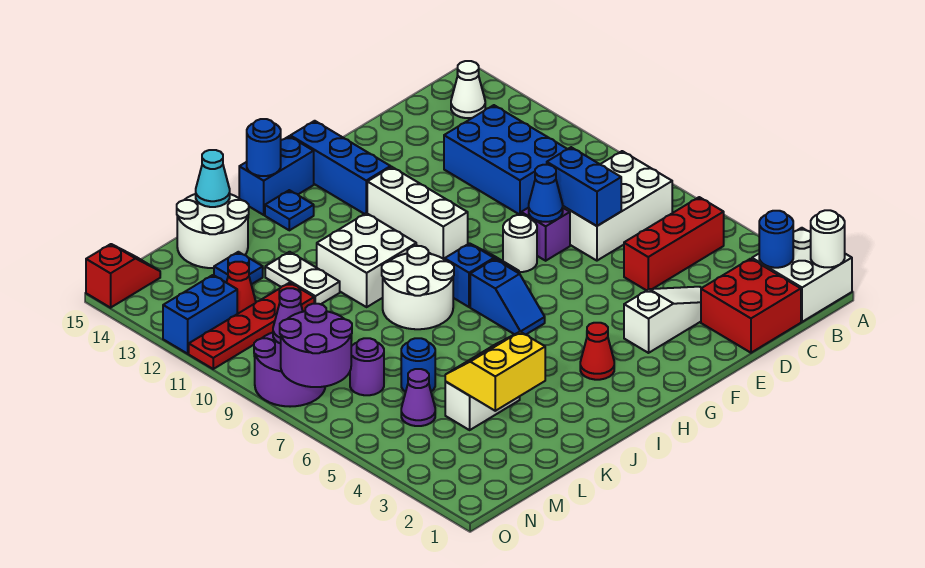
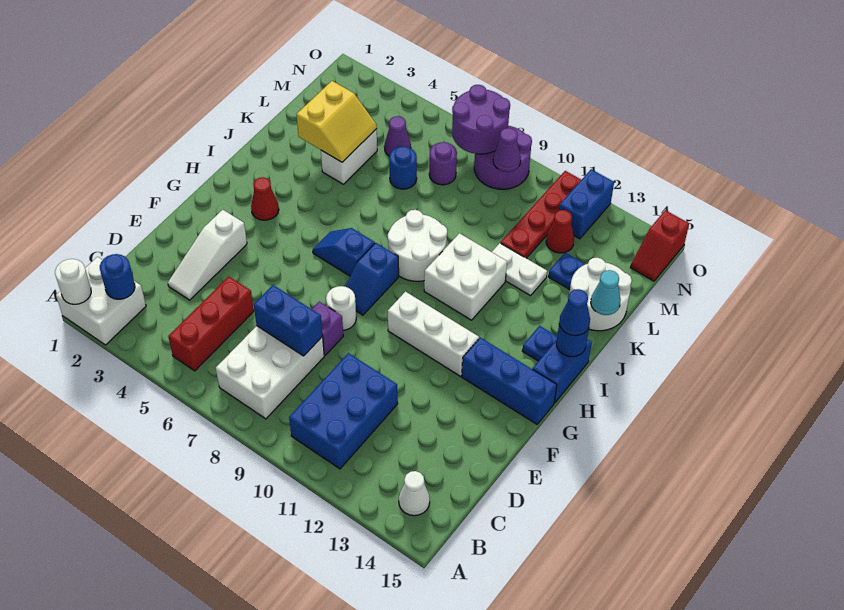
red brick C1:D2 level 1 -> none
blue brick C10:D12 level 1 -> blue brick B10:D11 level 1
blue cone E8 level 2 -> blue cone I15 level 3

